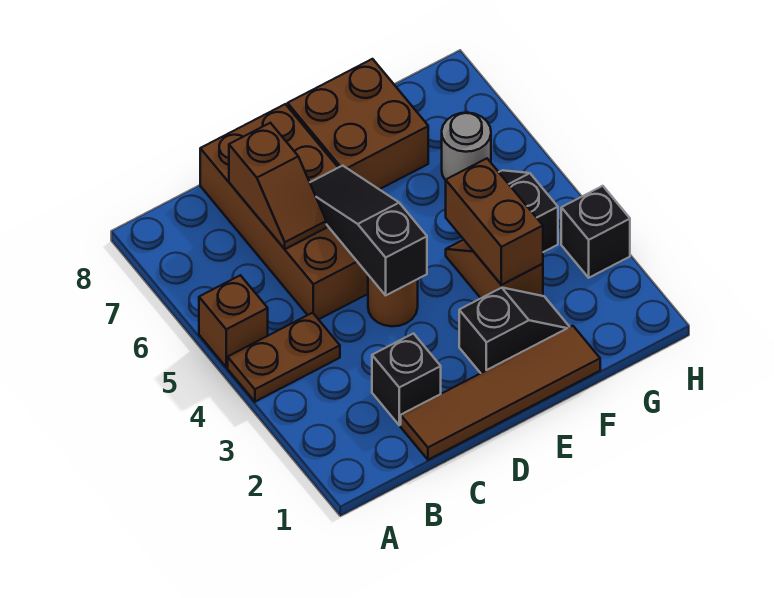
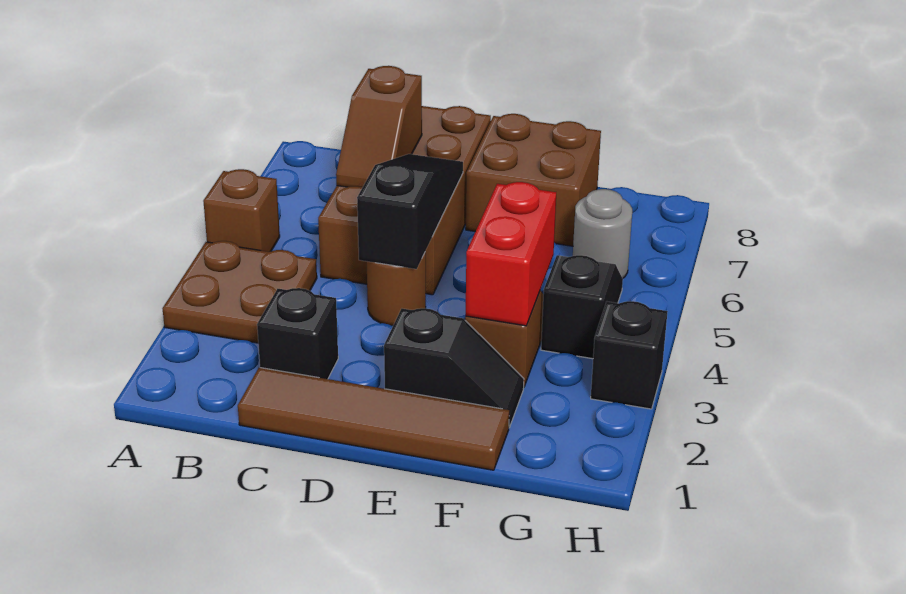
brown plate A4:B4 level 1 -> brown plate A3:B4 level 1
brown brick F3:F4 level 2 -> red brick F3:F4 level 2

